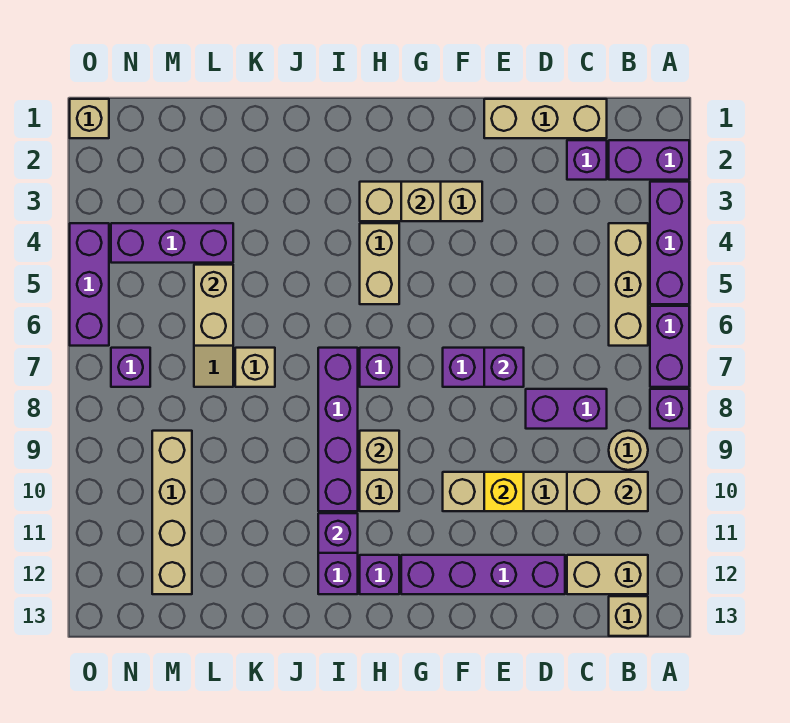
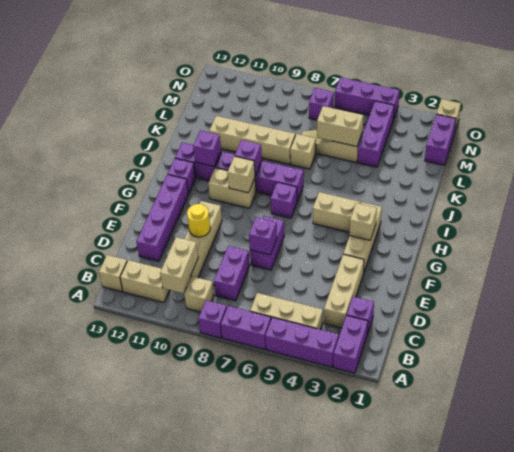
tan round brick B9 level 1 -> tan brick B9 level 1
tan brick B12:C12 level 1 -> tan brick B11:B12 level 1
tan brick C1:E1 level 1 -> tan brick C3:E3 level 1
yellow brick E10 level 2 -> yellow round brick E10 level 2
none -> purple brick I9 level 2
none -> purple brick M1:N1 level 1
tan brick M9:M12 level 1 -> tan brick K8:K11 level 1

